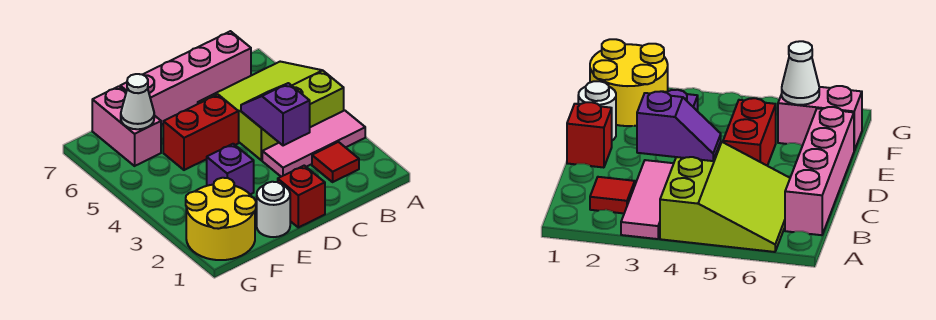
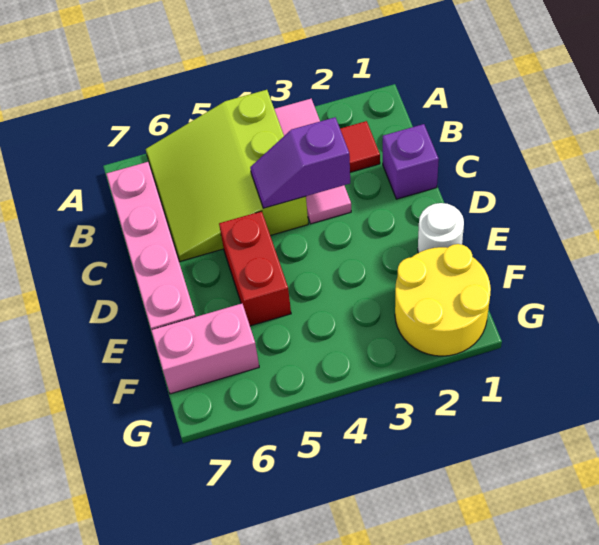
red brick D1 level 1 -> none
purple brick E3 level 1 -> purple brick C1 level 1
white cone F6 level 2 -> none

